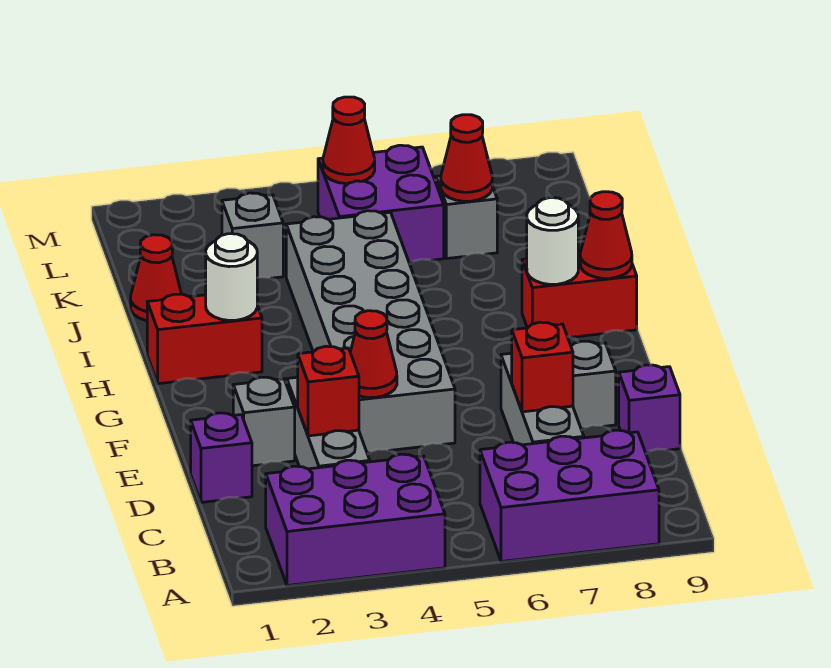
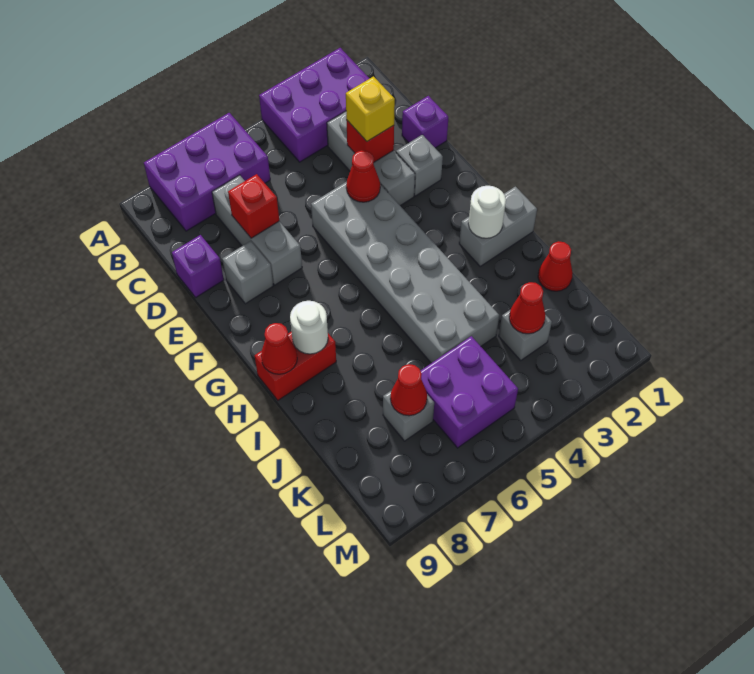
none -> yellow brick D3 level 3
red brick H1:H2 level 1 -> grey brick H1:H2 level 1
red cone L5 level 2 -> red cone K3 level 2

